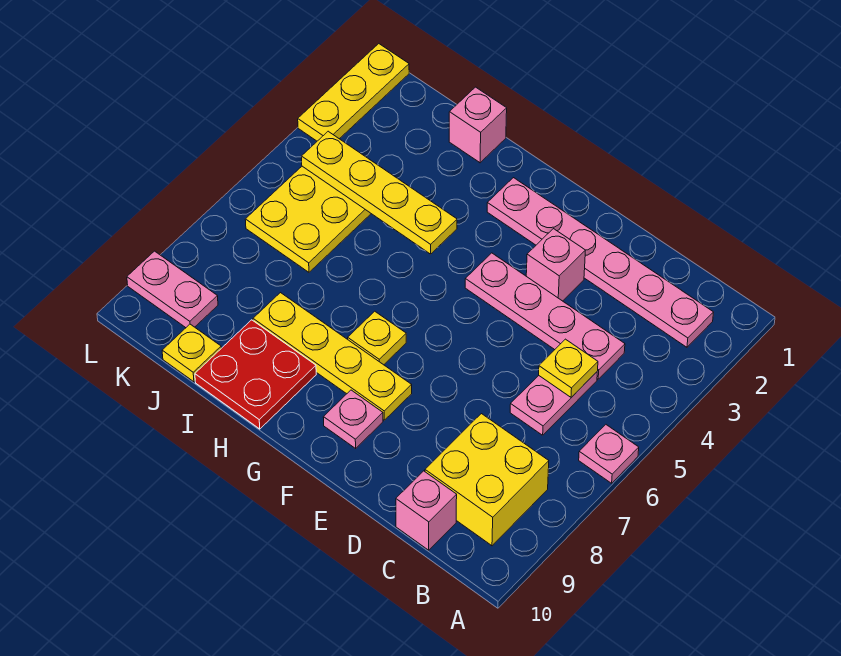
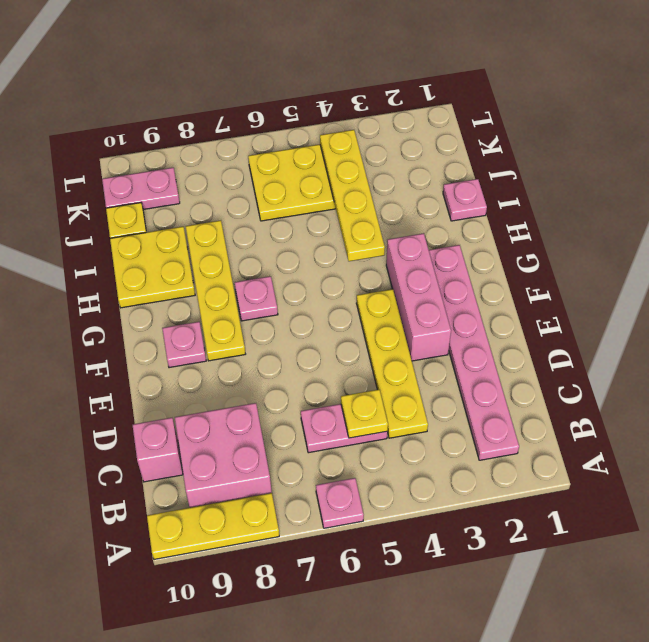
yellow brick B8:C9 level 1 -> pink brick B8:C9 level 1
pink plate C4:F4 level 1 -> yellow plate C4:F4 level 1
pink brick E3 level 1 -> pink brick E3:G3 level 1
yellow plate G7 level 1 -> pink plate G7 level 1
red plate H9:I10 level 1 -> yellow plate H9:I10 level 1
pink brick I1 level 1 -> pink plate I1 level 1
pink plate K9:L9 level 1 -> pink plate K9:K10 level 1
yellow plate L1:L3 level 1 -> yellow plate A8:A10 level 1

